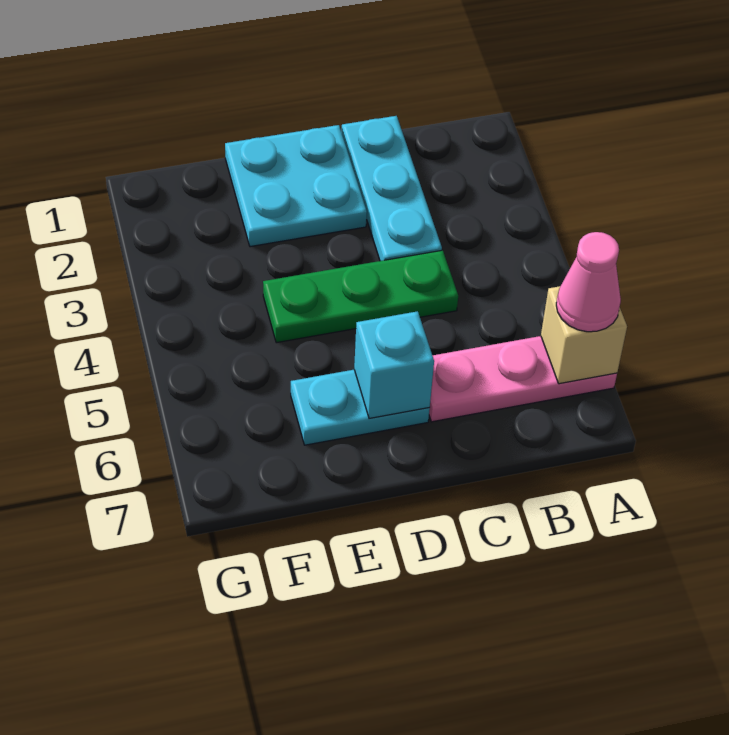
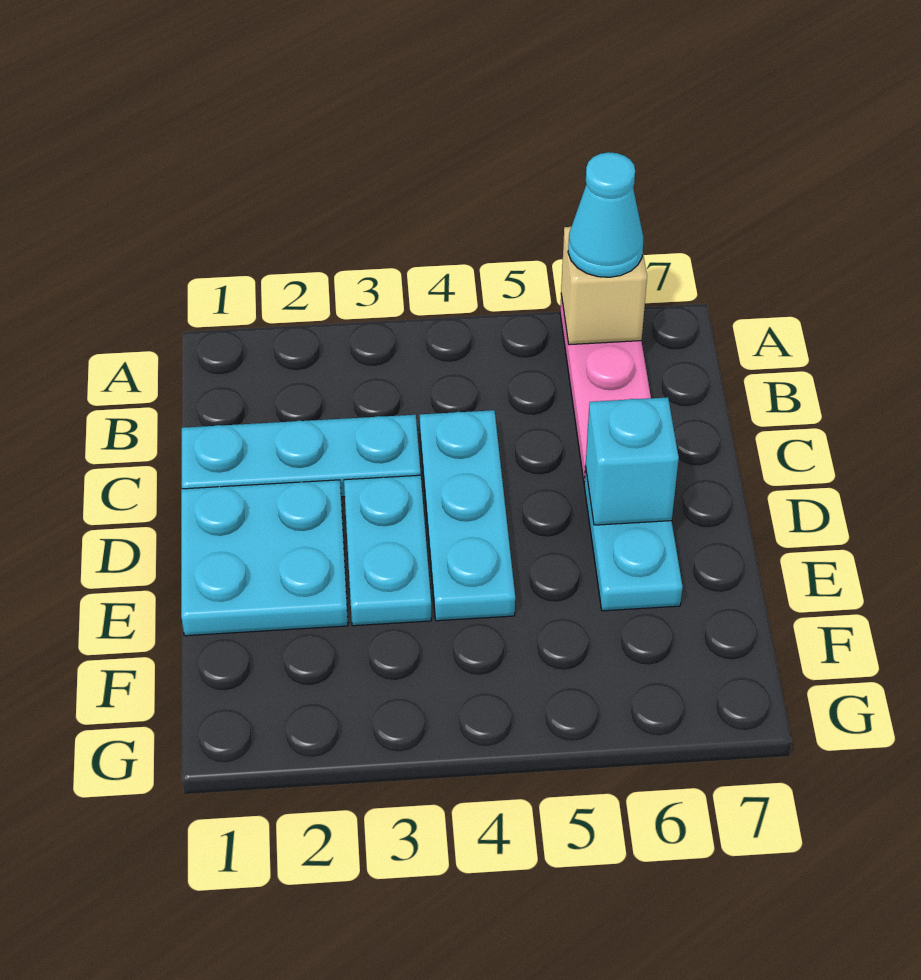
pink cone A6 level 3 -> cyan cone A6 level 3
green plate C4:E4 level 1 -> cyan plate C4:E4 level 1
none -> cyan plate D3:E3 level 1

